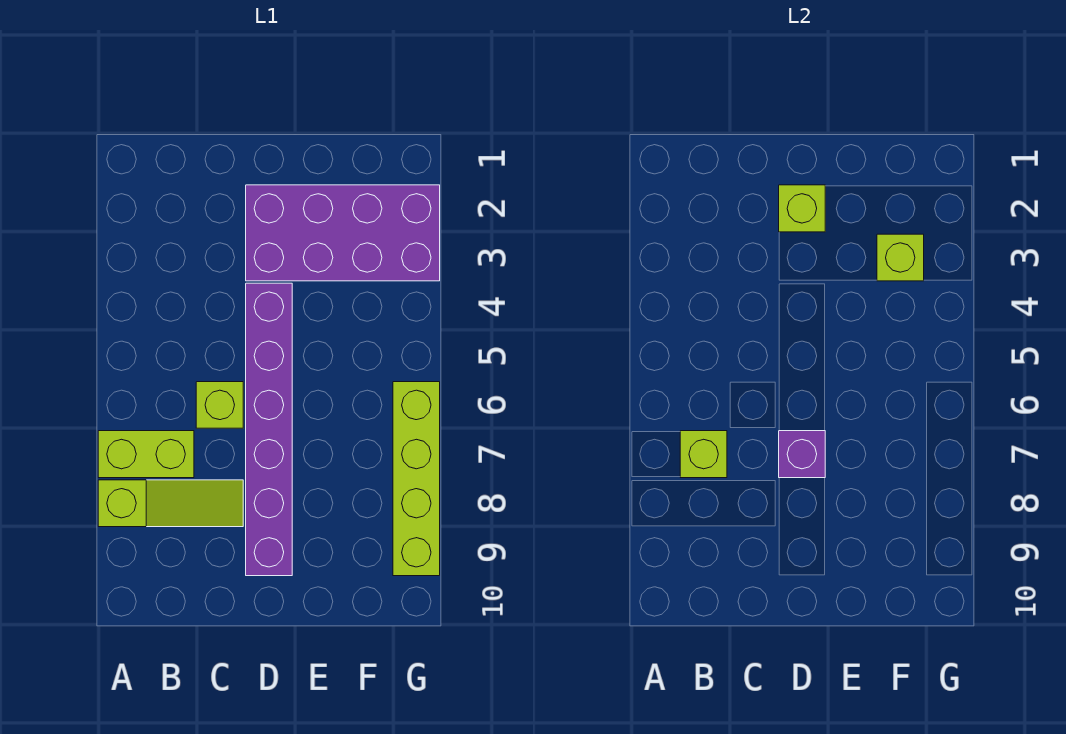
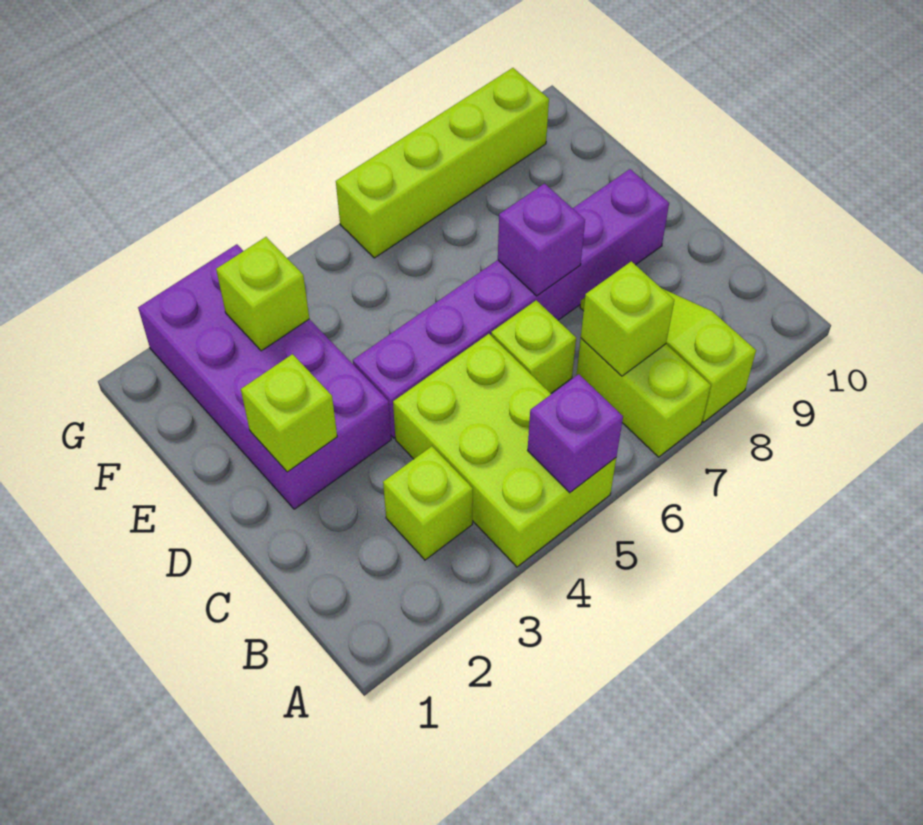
none -> lime brick A4:C5 level 1
none -> purple brick A5 level 2
none -> lime brick B3 level 1

